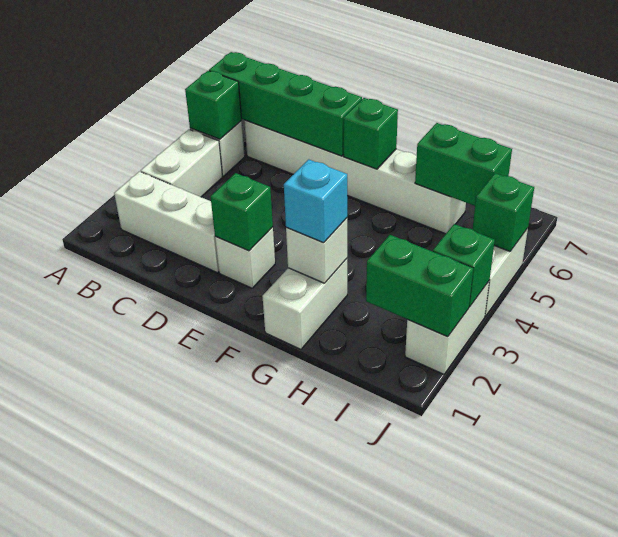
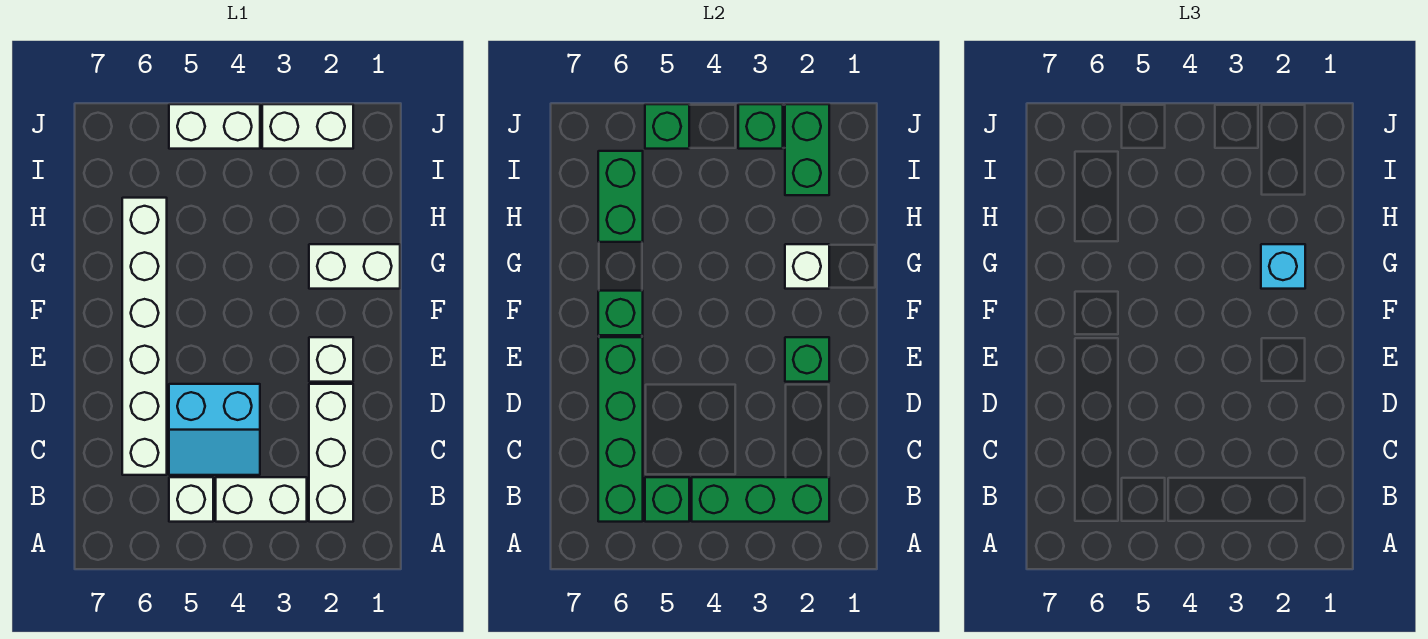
none -> green brick B2:B4 level 2
none -> cyan slope C4:D5 level 1 top D

